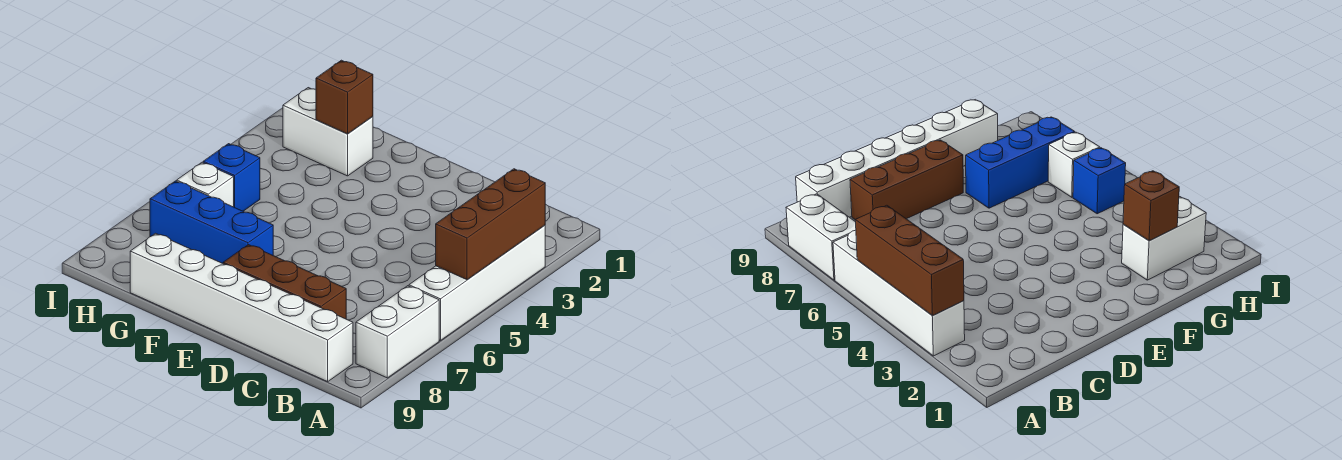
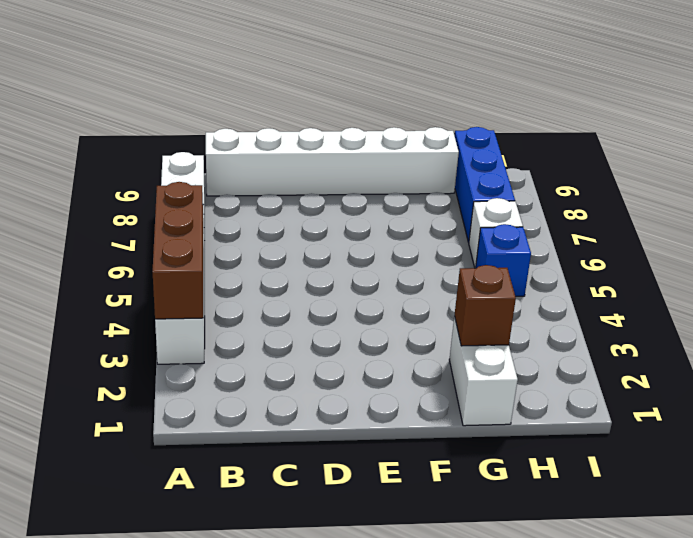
brown brick C8:E8 level 1 -> none
blue brick F7:H7 level 1 -> blue brick H7:H9 level 1
white brick G2:H2 level 1 -> white brick G1:G2 level 1

